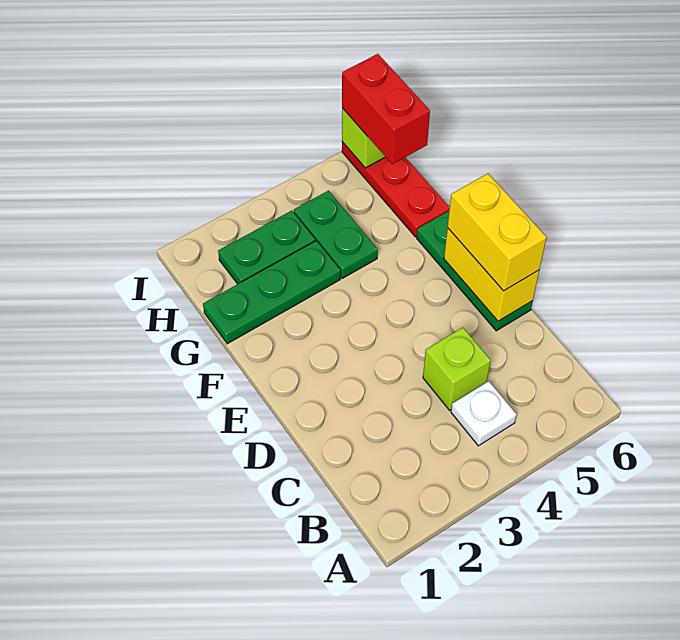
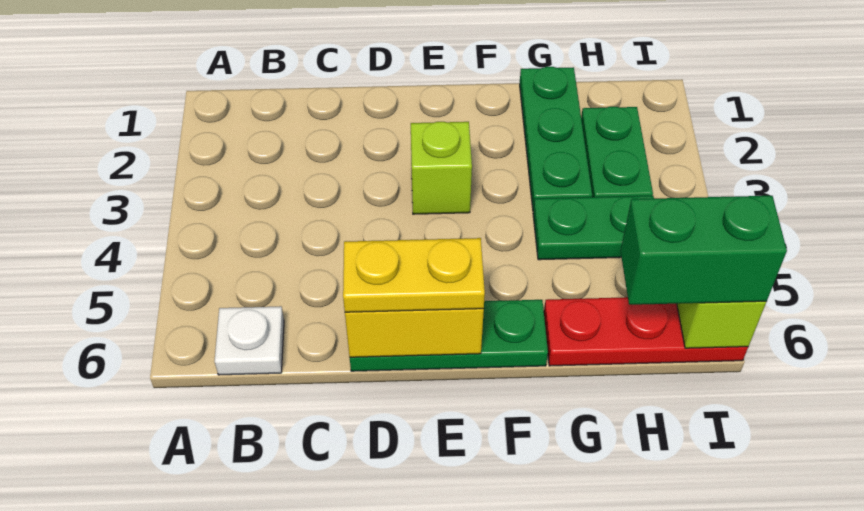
white plate B4 level 1 -> white plate B6 level 1
lime brick C4 level 1 -> lime brick E3 level 1
yellow brick D6:E6 level 3 -> yellow plate D6:E6 level 3
red brick H6:I6 level 3 -> green brick H6:I6 level 3

